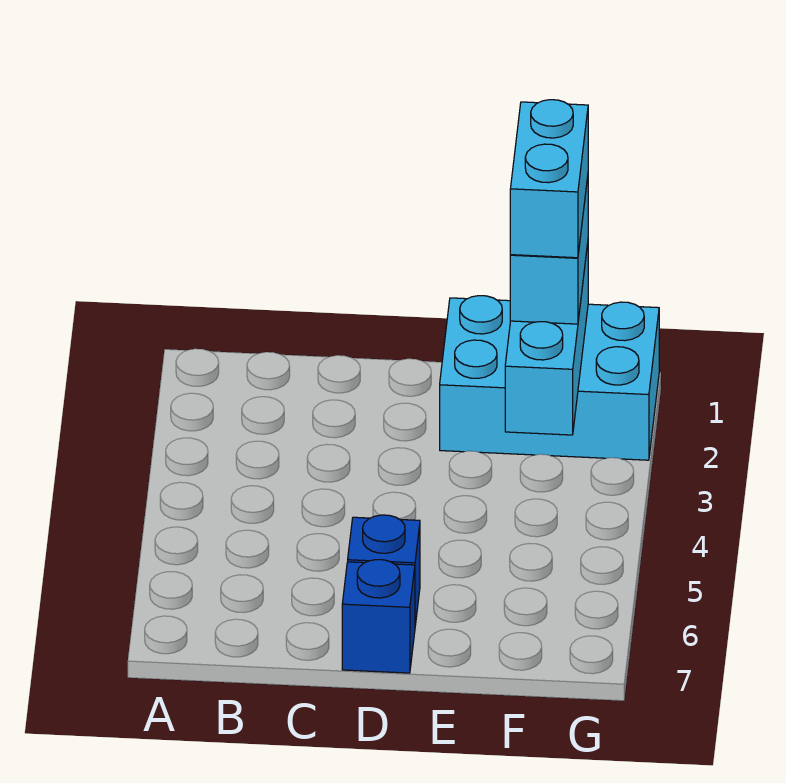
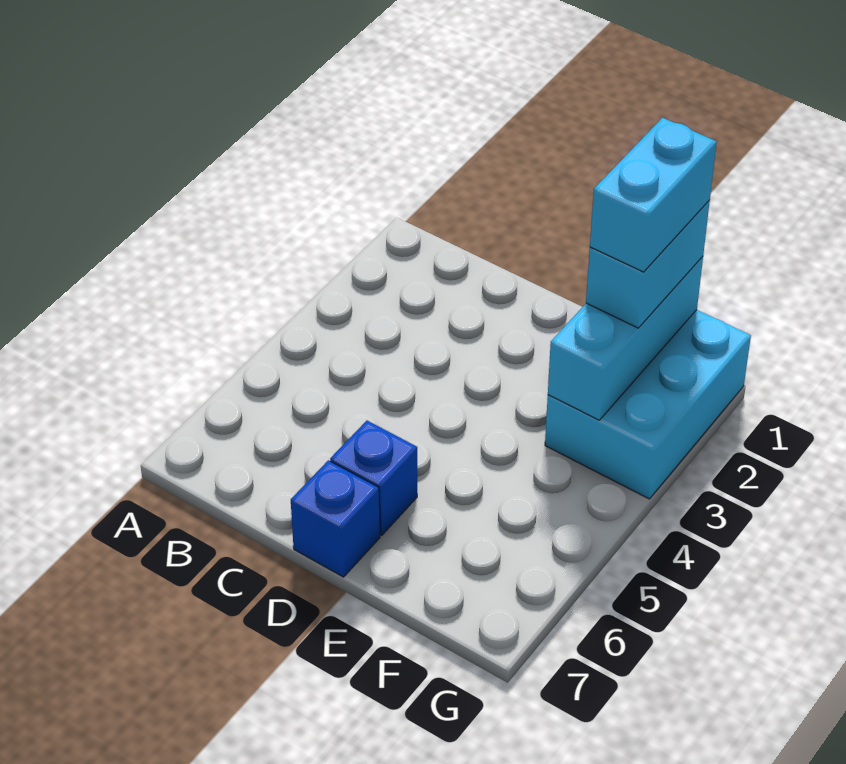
cyan brick E1:G2 level 1 -> cyan brick F1:G3 level 1

